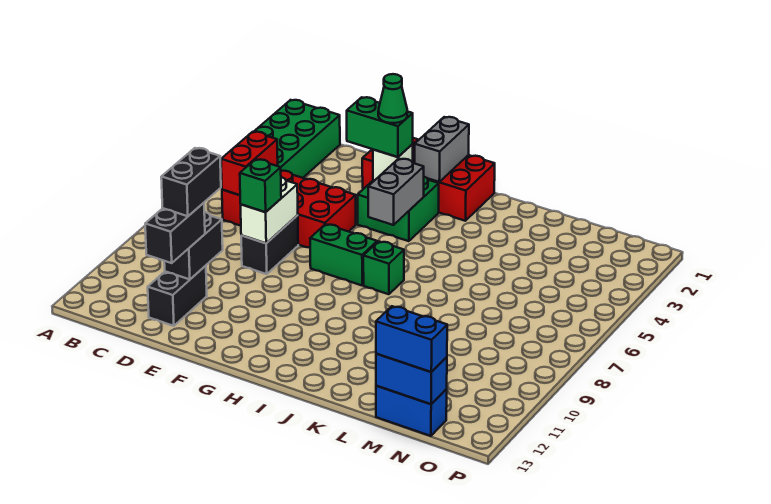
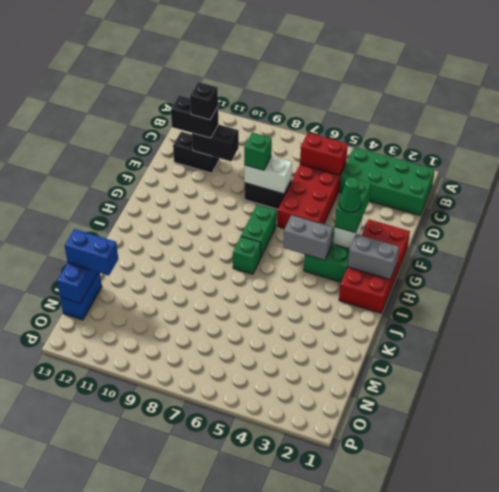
black brick D10:D11 level 4 -> black brick D11 level 4
blue brick M13:N13 level 3 -> blue brick M12:M13 level 3

